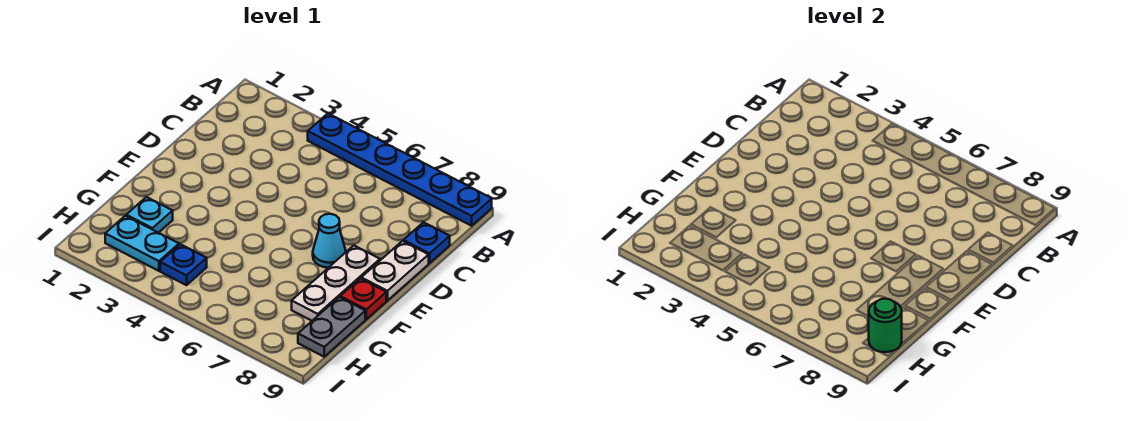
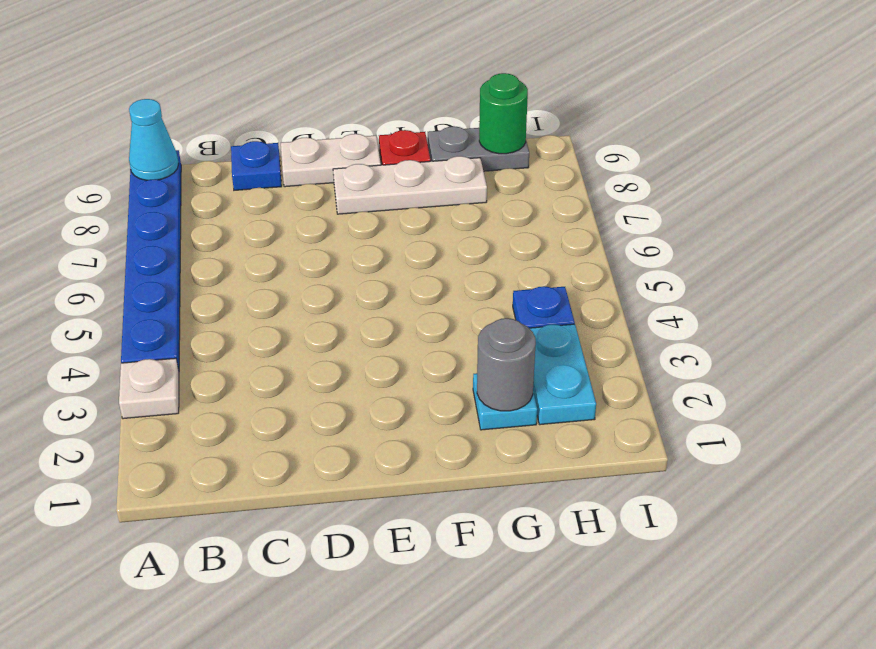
none -> white plate A3 level 1
cyan cone E7 level 1 -> cyan cone A9 level 2
none -> grey round brick G2 level 2

